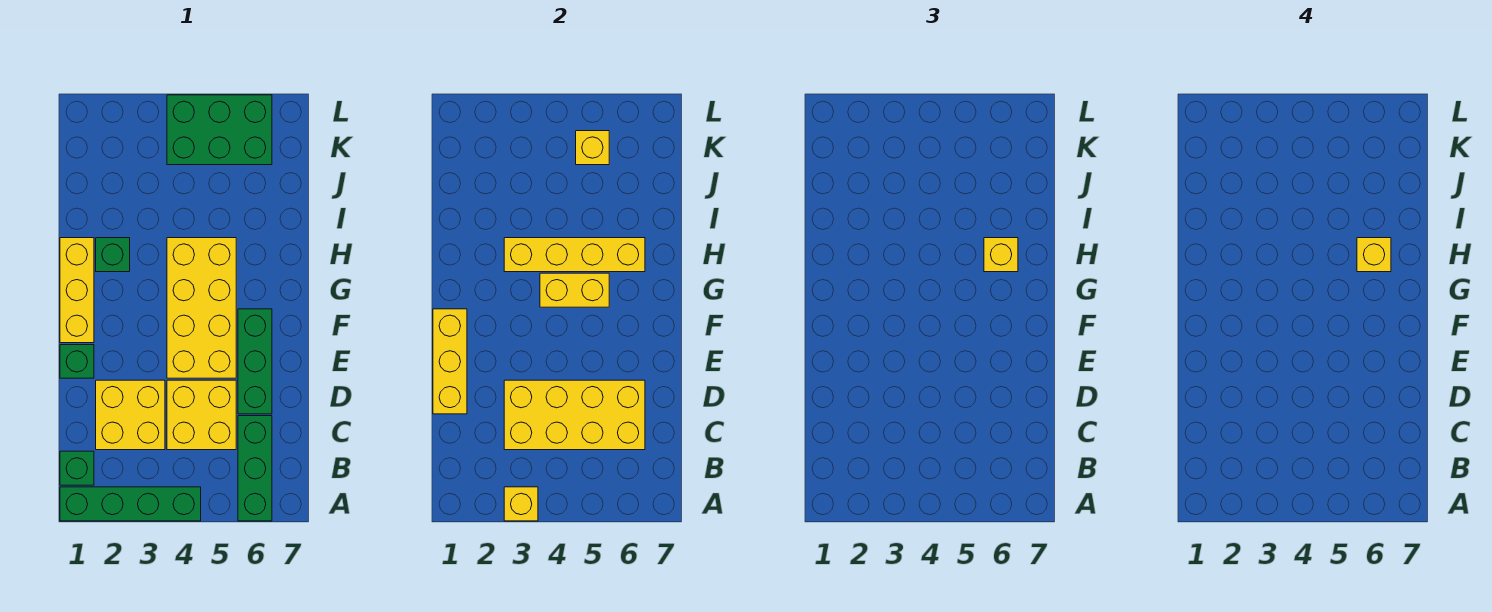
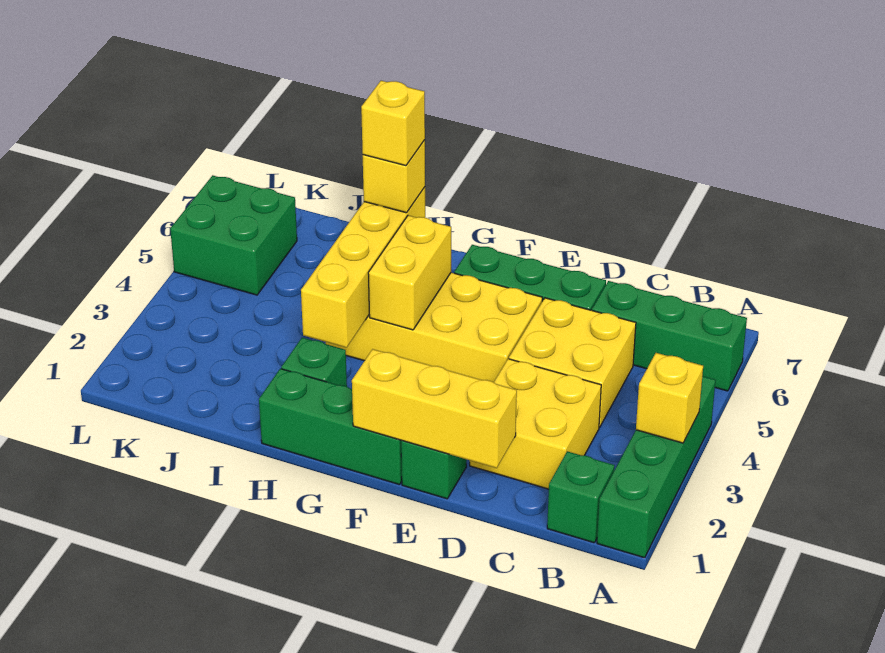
yellow brick C3:D6 level 2 -> none
yellow brick F1:H1 level 1 -> green brick F1:H1 level 1
green brick K4:L6 level 1 -> green brick K5:L6 level 1
yellow brick K5 level 2 -> none

